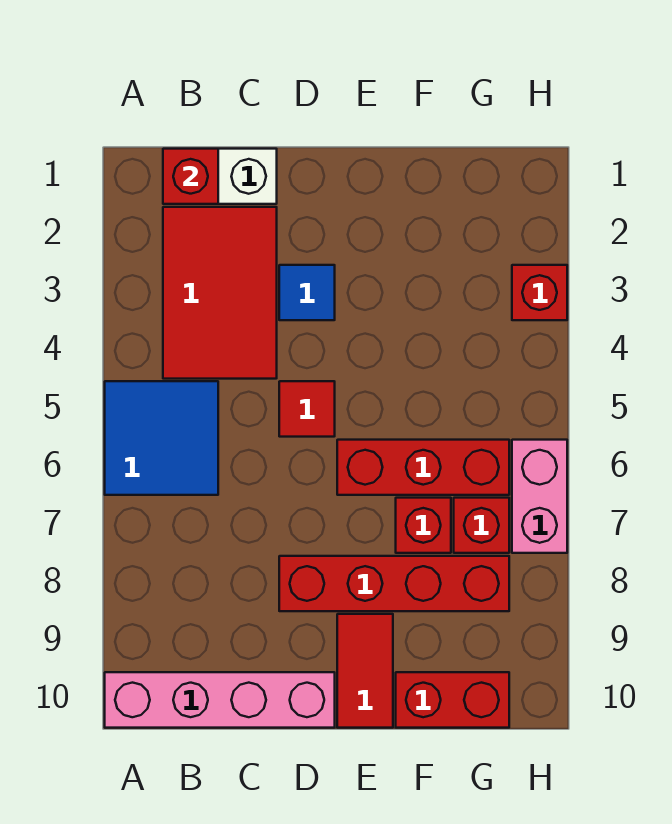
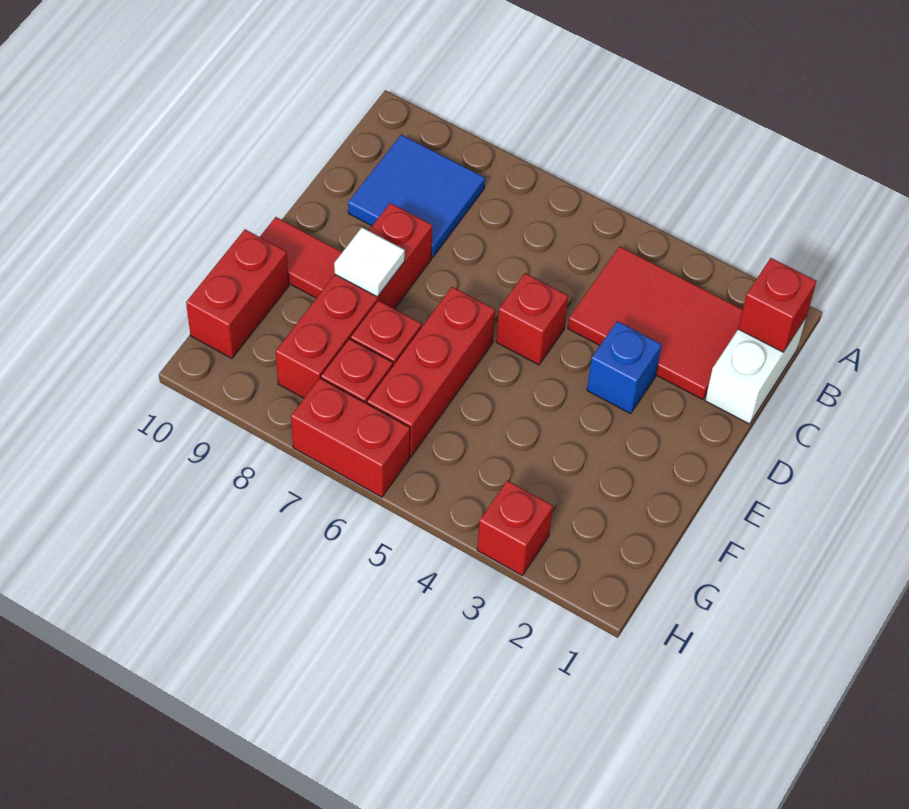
blue tile A5:B6 level 1 -> blue tile B8:C9 level 1
pink brick A10:D10 level 1 -> none
blue tile D3 level 1 -> blue brick D3 level 1
red tile D5 level 1 -> red brick D5 level 1
none -> white tile E8 level 2
pink brick H6:H7 level 1 -> red brick H6:H7 level 1

